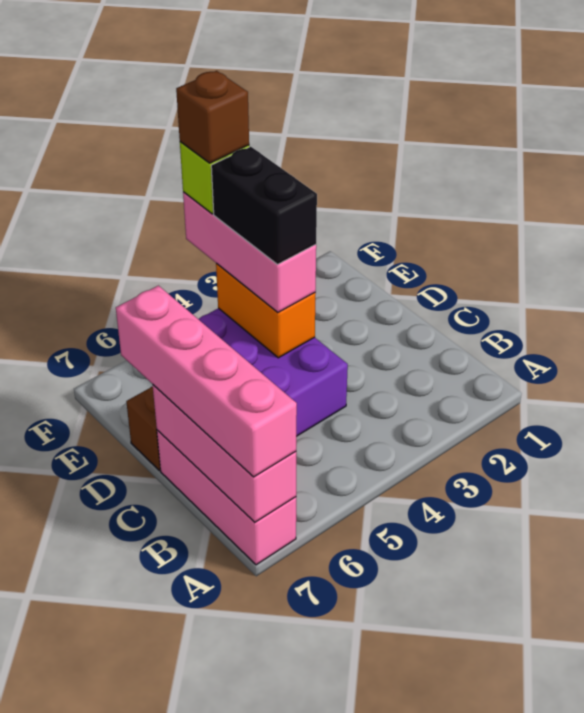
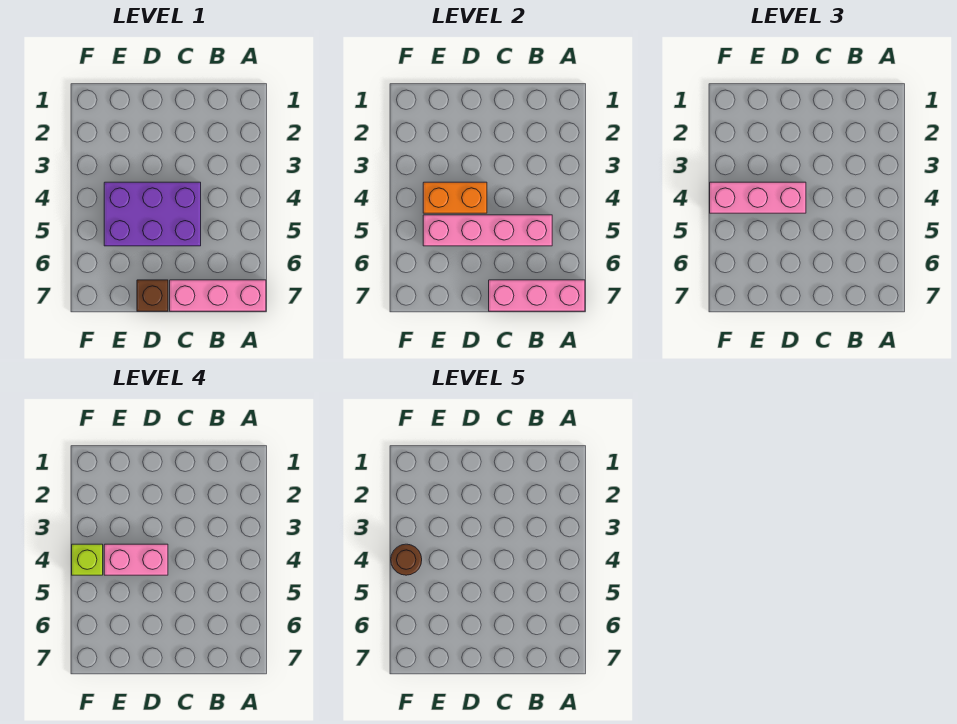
pink brick A7:D7 level 3 -> pink brick B5:E5 level 2
black brick D4:E4 level 4 -> pink brick D4:E4 level 4
brown brick F4 level 5 -> brown round brick F4 level 5

